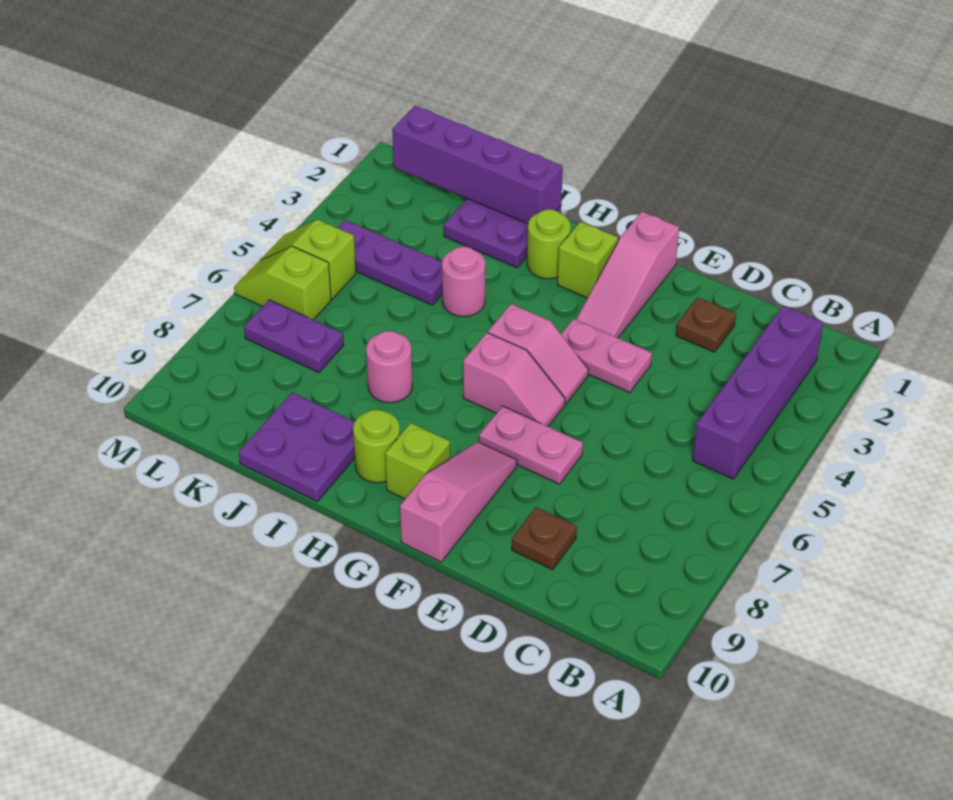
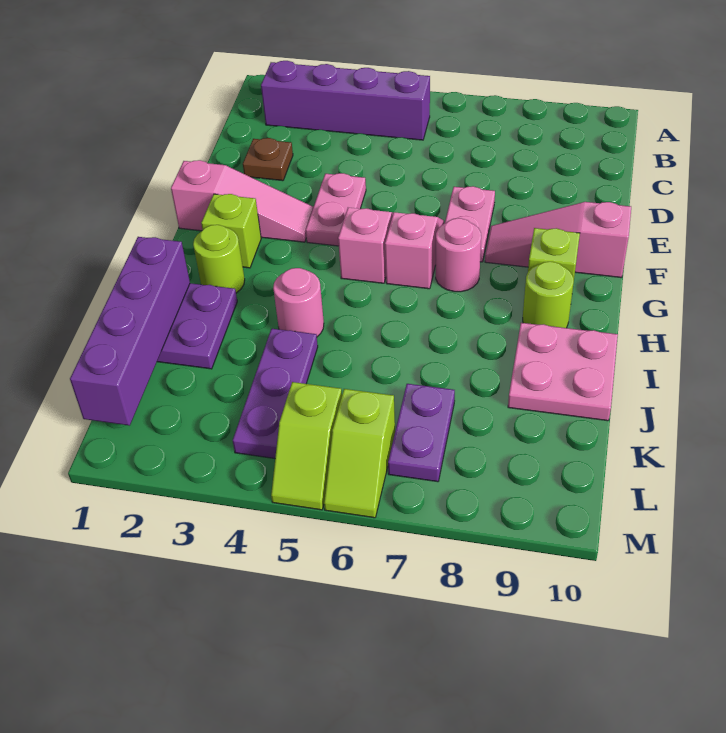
brown plate D9 level 1 -> none
pink round brick I7 level 1 -> pink round brick G7 level 1
purple plate I9:J10 level 1 -> pink plate I9:J10 level 1

